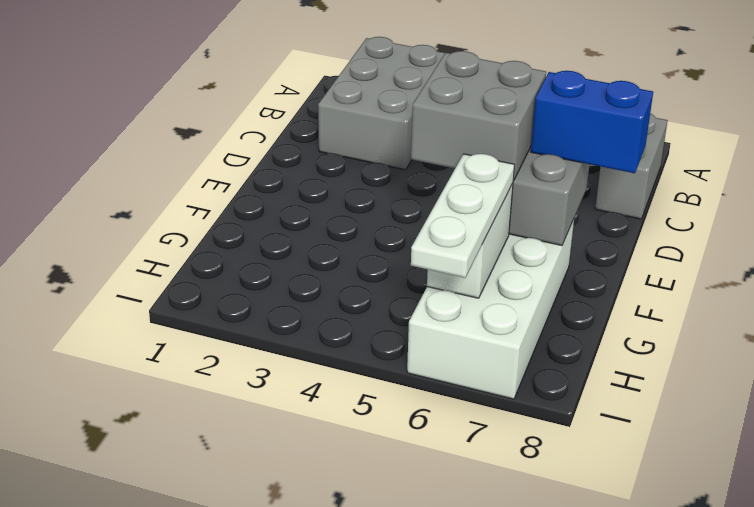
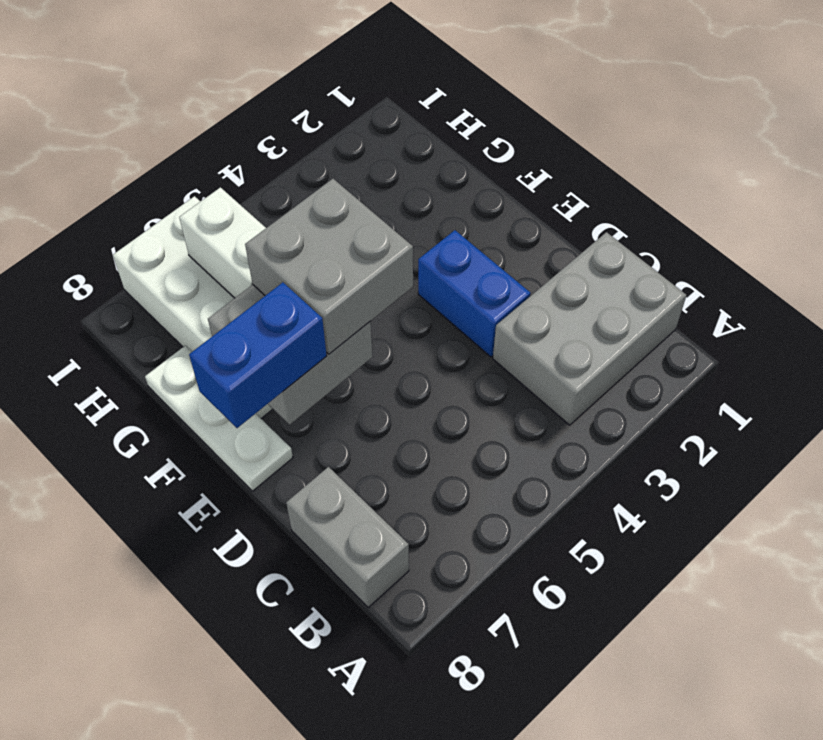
grey brick A2:C3 level 1 -> grey brick B1:C3 level 1
none -> blue brick D3:E3 level 1
white plate G6:I6 level 3 -> white plate E8:G8 level 1

